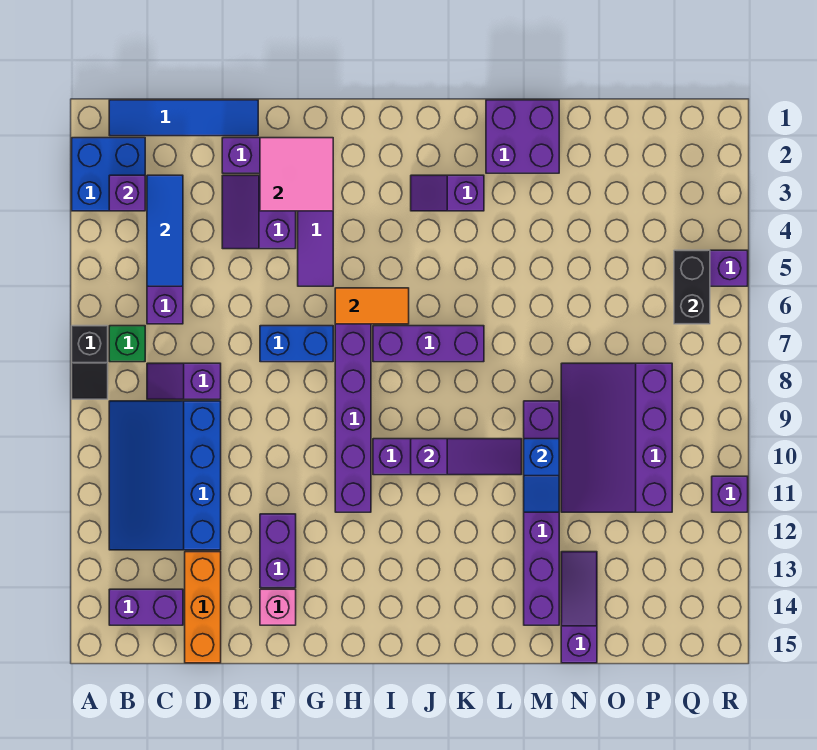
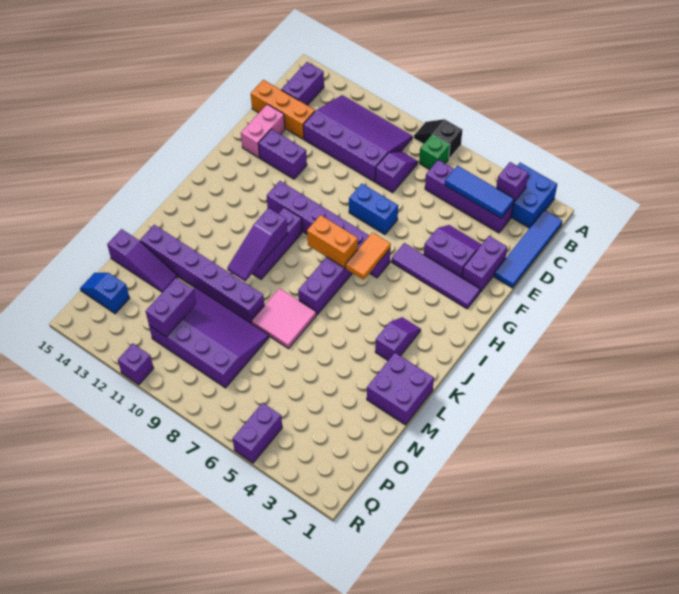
blue slope B9:D12 level 1 top D -> purple slope B9:D12 level 1 top D
pink tile F2:G3 level 2 -> pink tile L7:M8 level 1
blue brick F7:G7 level 1 -> blue brick F7:F8 level 1
pink brick F14 level 1 -> pink brick E14:F14 level 1
none -> orange brick I7:I8 level 2
blue slope M10:M11 level 2 top 10 -> blue slope P14:P15 level 1 top 14
none -> purple brick O11:P11 level 2
black brick Q5:Q6 level 2 -> none

